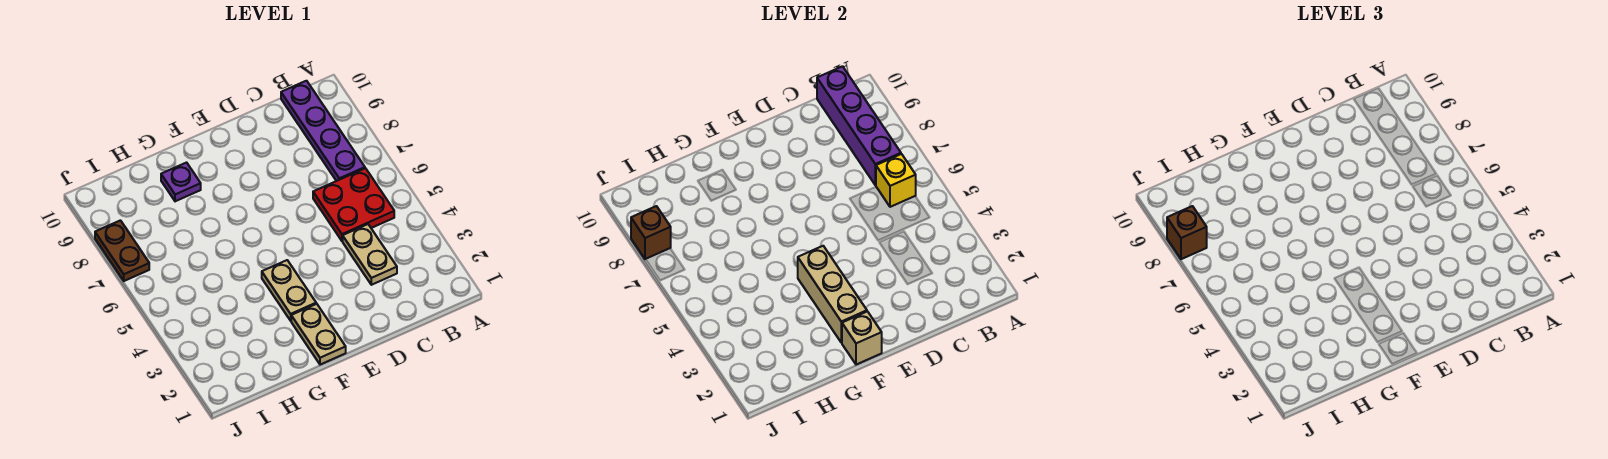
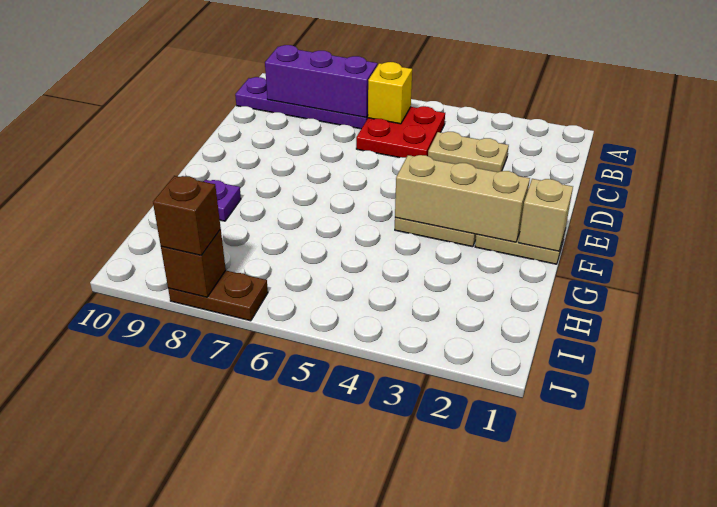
purple brick B7:B10 level 2 -> purple brick B7:B9 level 2

